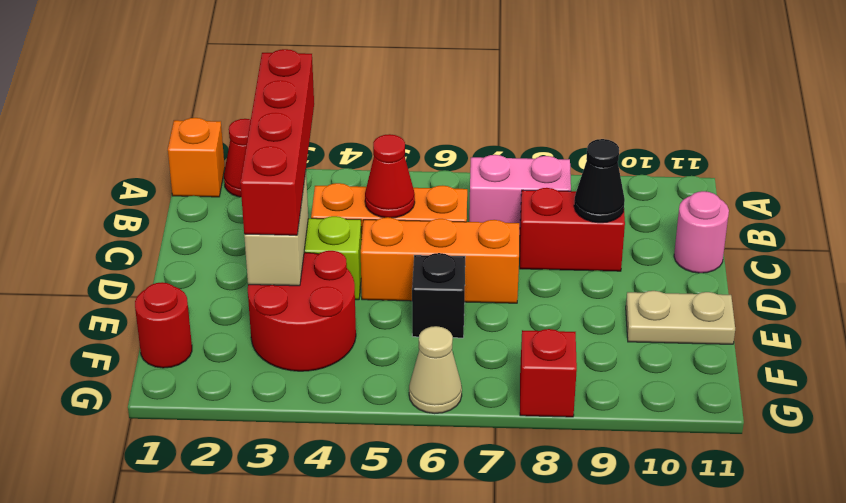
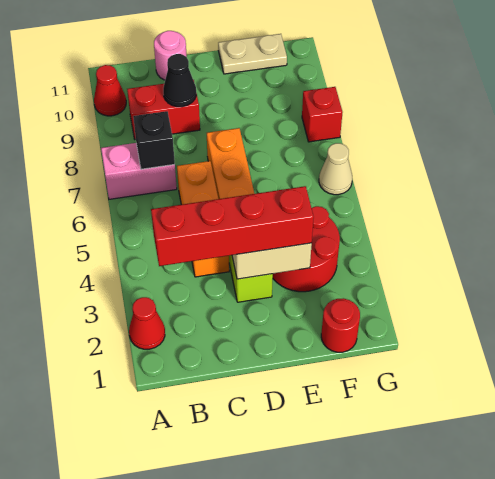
orange brick A1 level 1 -> none
pink brick B7:B8 level 1 -> pink brick A7:B7 level 1
red cone C5 level 2 -> red cone A10 level 1
red brick C8:C9 level 1 -> red brick B9:C9 level 1
black brick E6 level 1 -> black brick B7 level 2
tan plate E10:E11 level 1 -> tan plate E11:F11 level 1

